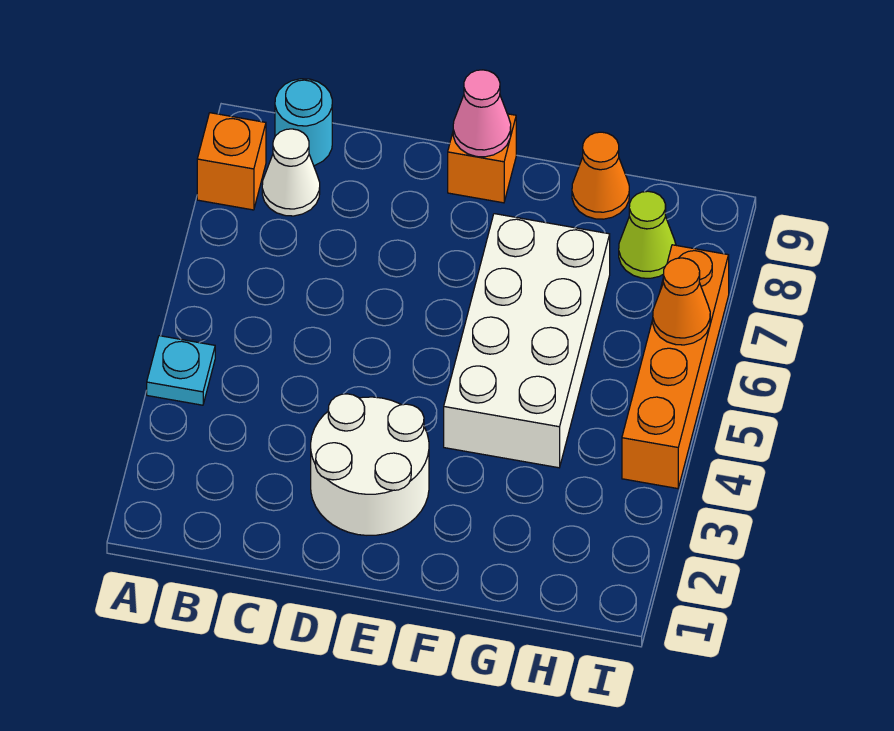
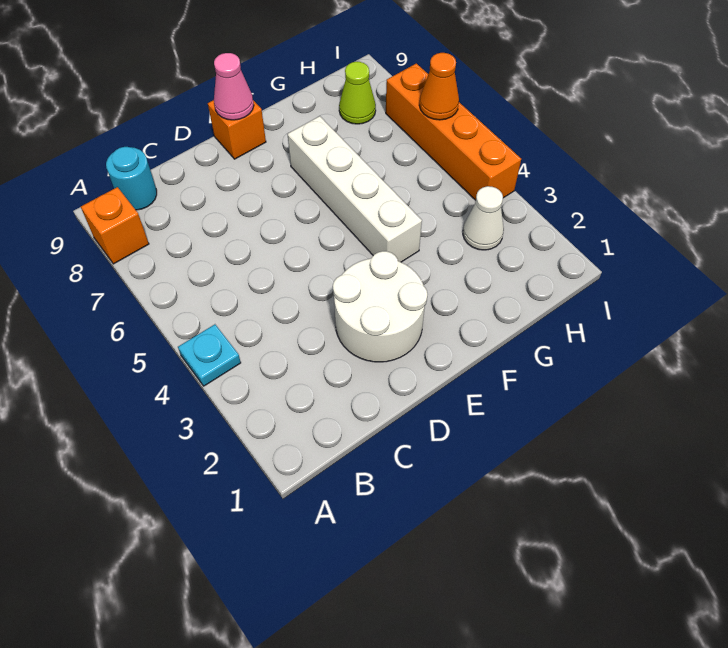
white cone B8 level 1 -> white cone H3 level 1
white brick F4:G7 level 1 -> white brick F4:F7 level 1
orange cone G9 level 1 -> none

